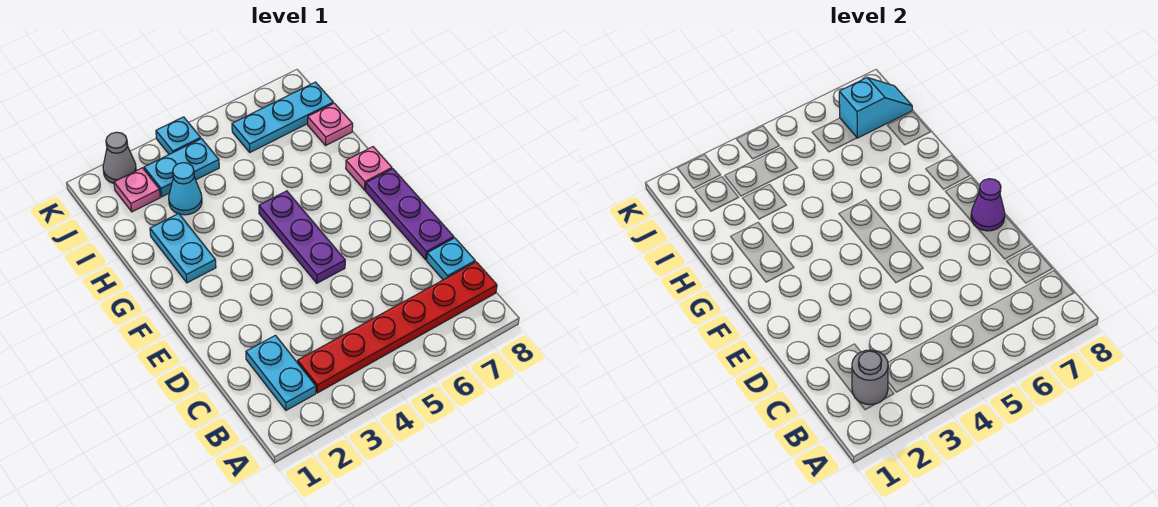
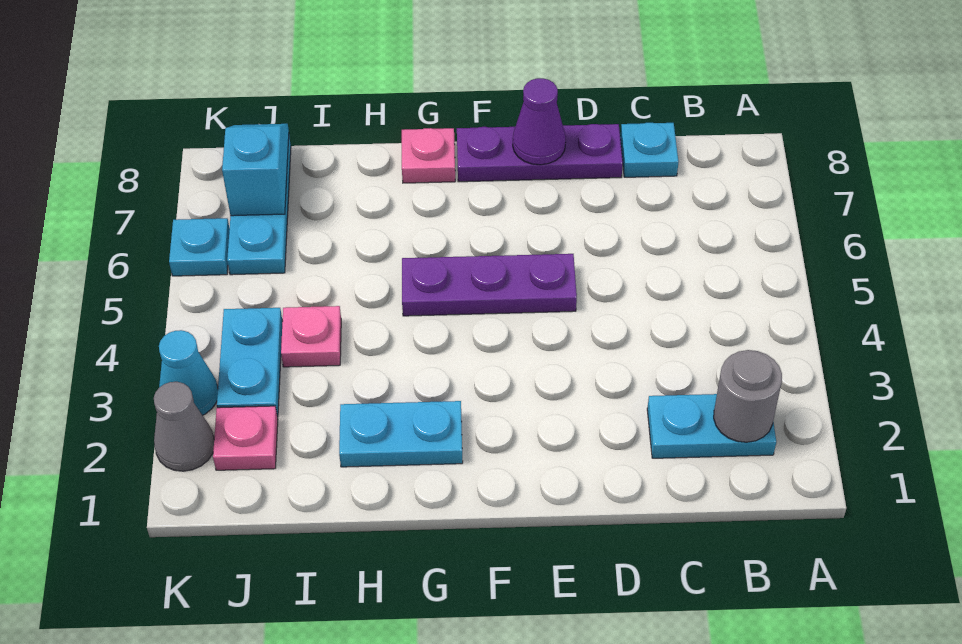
red plate B3:B8 level 1 -> none
cyan cone I3 level 1 -> cyan cone K3 level 1
pink plate I8 level 1 -> pink plate I4 level 1
cyan plate K4 level 1 -> cyan plate K6 level 1

